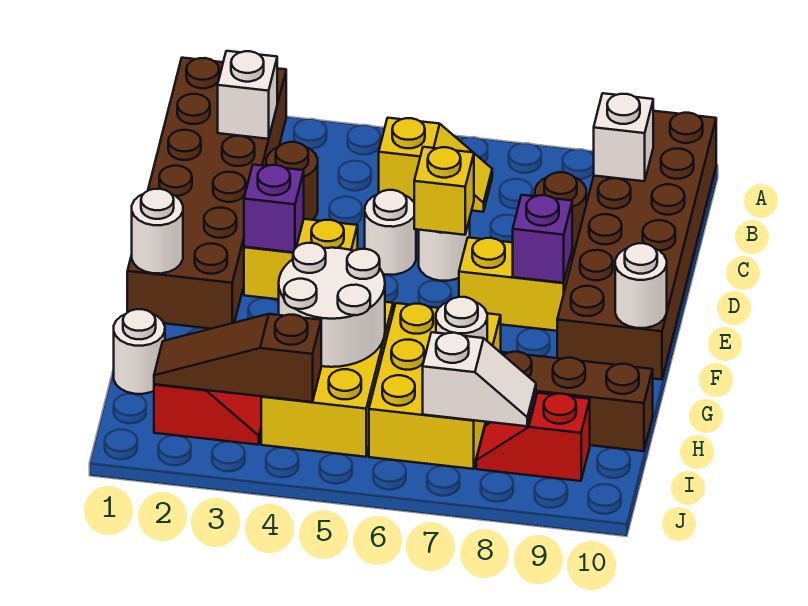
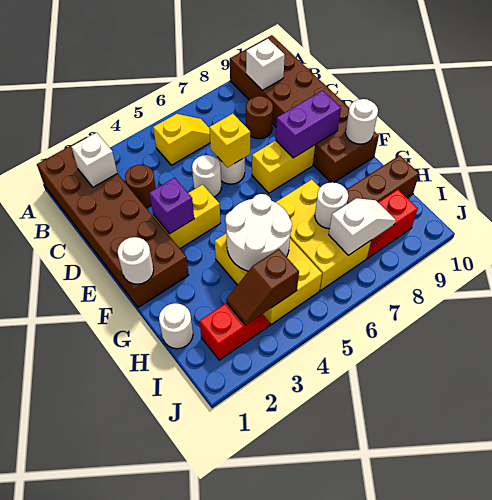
purple brick E8 level 2 -> purple brick E8:E9 level 2
brown slope I2:I4 level 2 top 4 -> brown slope I3:I4 level 2 top 4

